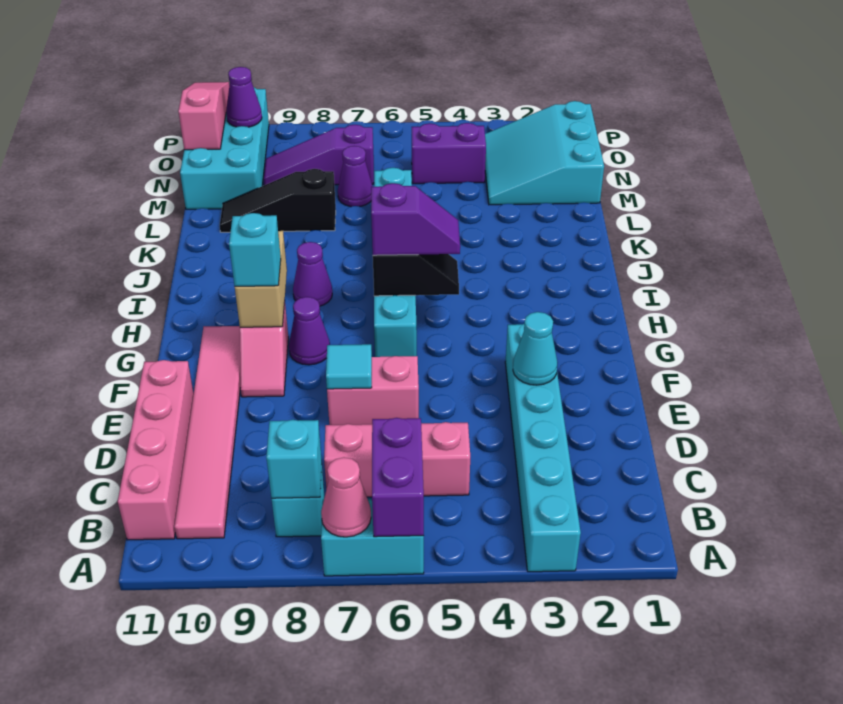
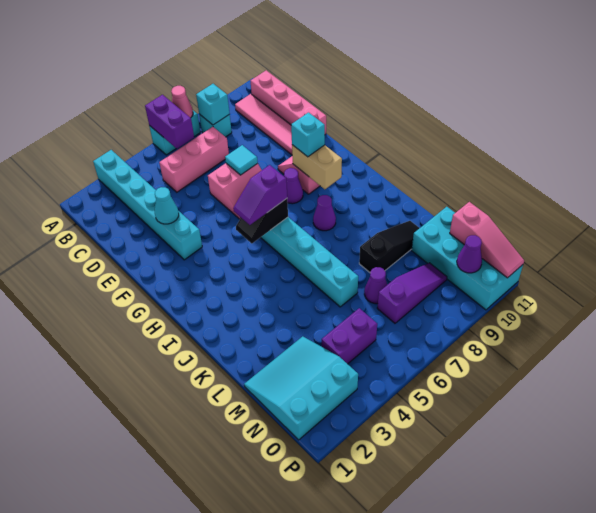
cyan slope M1:O3 level 1 top 1 -> cyan slope M1:O3 level 1 top O

